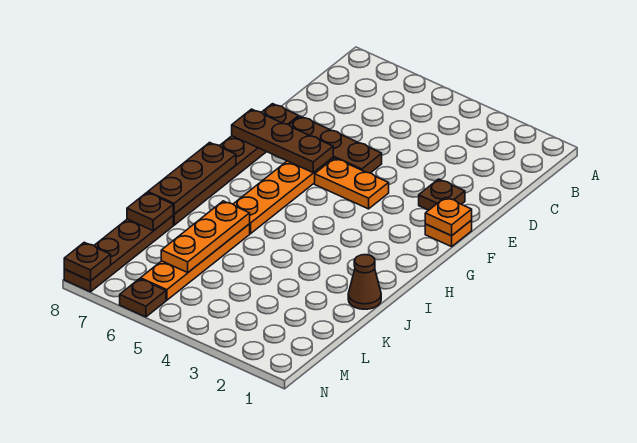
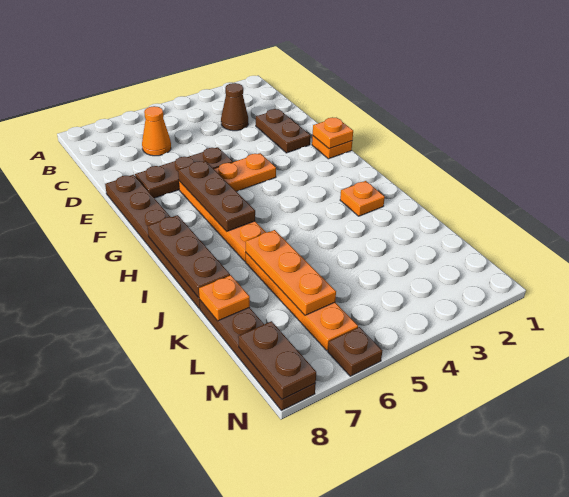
none -> orange cone C6 level 1
brown plate E2 level 1 -> brown plate D2:E2 level 1
brown plate F6:F8 level 2 -> brown plate F6:H6 level 2
none -> orange plate I2 level 1
brown cone J1 level 1 -> brown cone C3 level 1
brown plate K8 level 2 -> orange plate K8 level 2
brown plate N8 level 2 -> brown plate M8:N8 level 2

